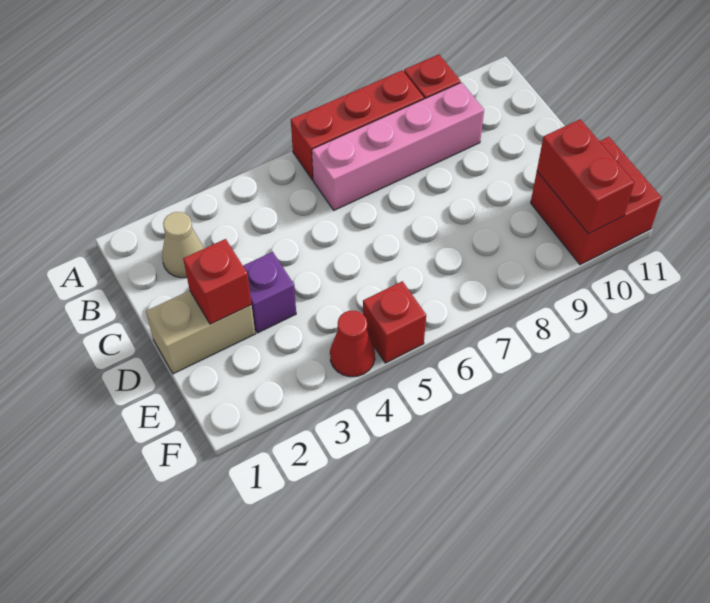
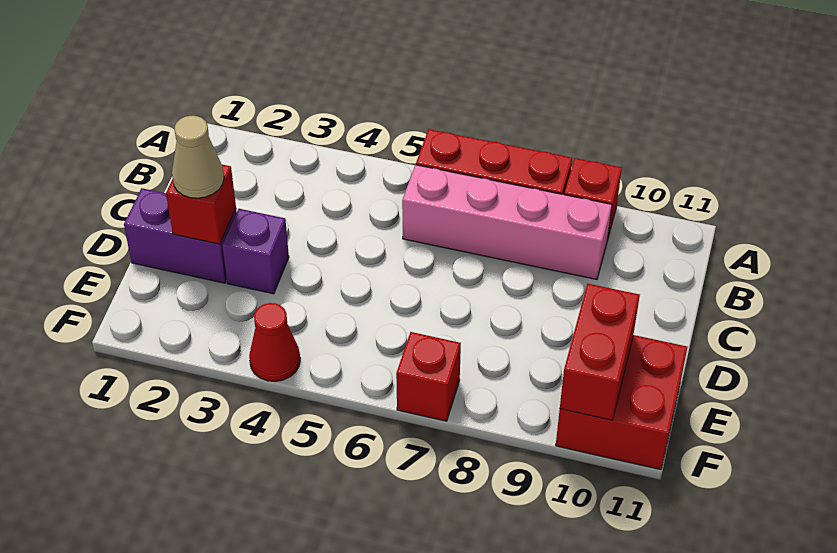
tan cone B2 level 1 -> tan cone D2 level 3
tan brick D1:D2 level 1 -> purple brick D1:D2 level 1
red brick F5 level 1 -> red brick F7 level 1

